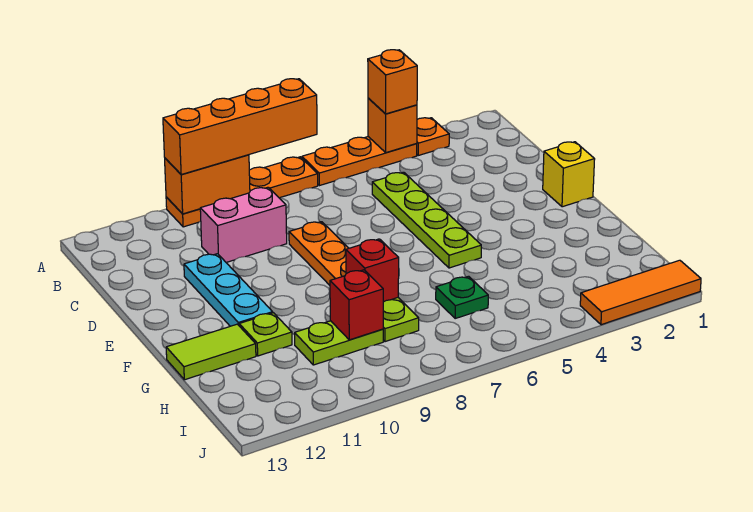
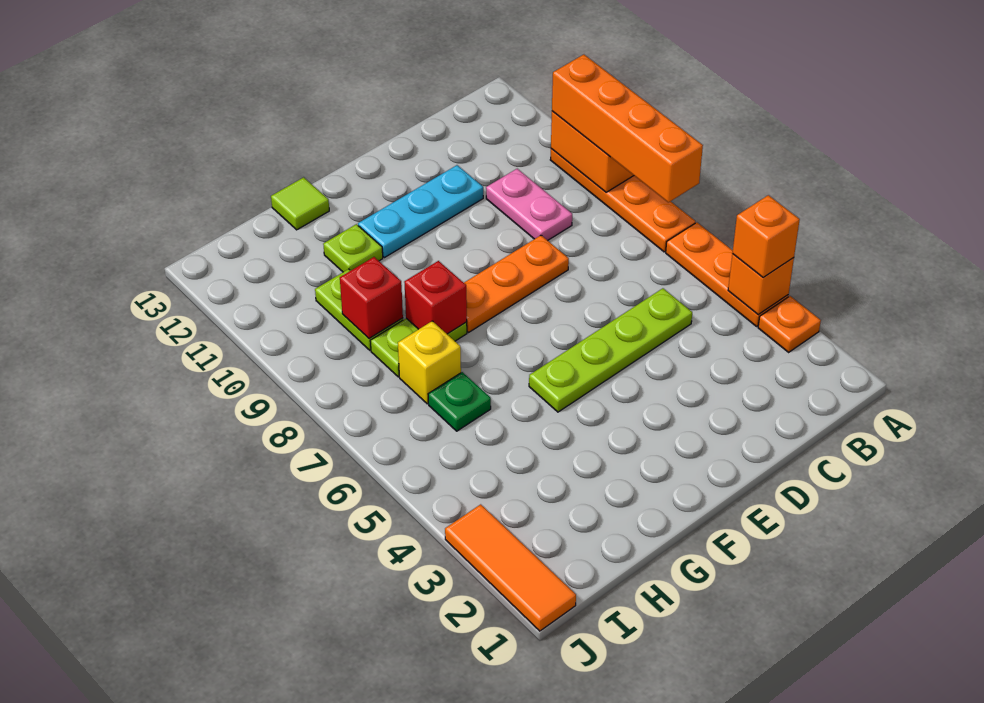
pink brick C9:C10 level 1 -> pink plate C9:C10 level 1
yellow brick E1 level 1 -> yellow brick H7 level 1
lime tile G12:G13 level 1 -> lime tile G13 level 1

